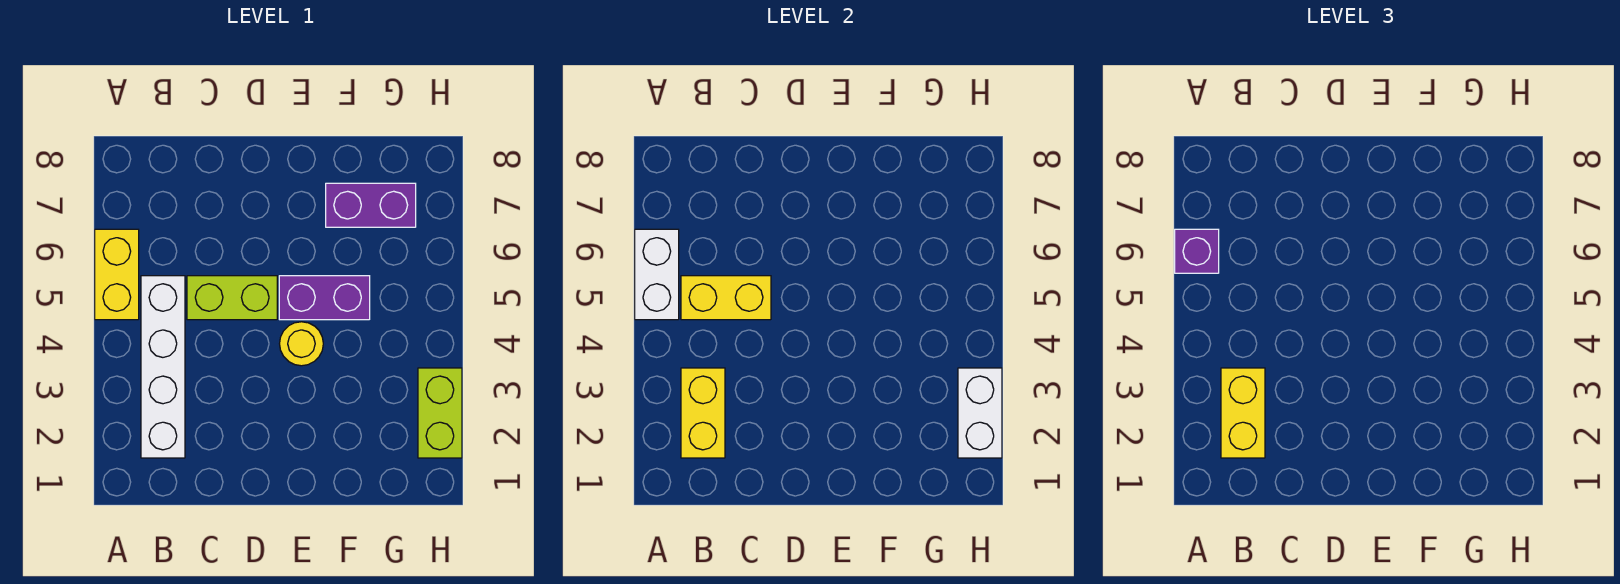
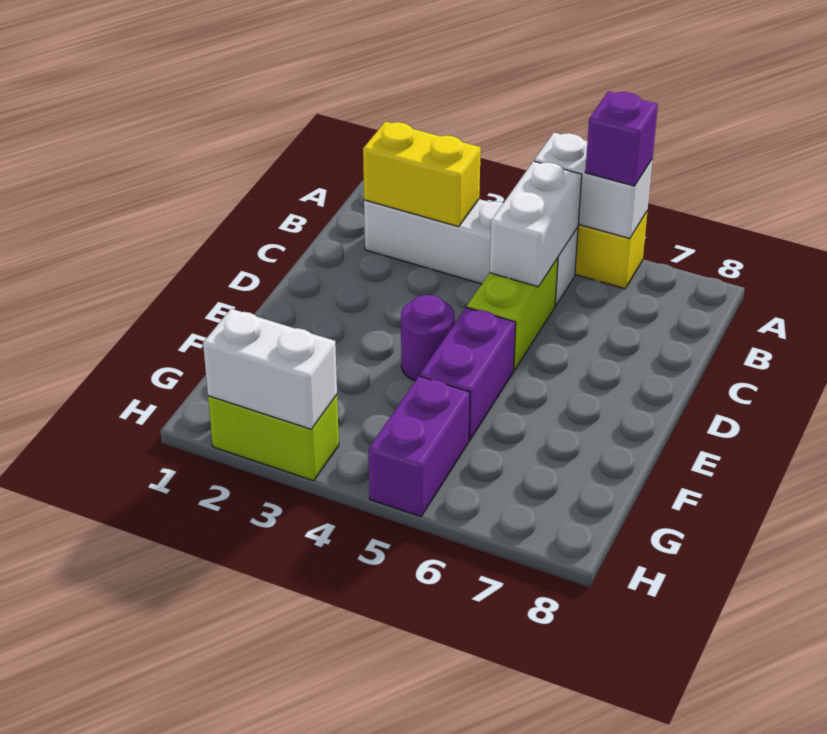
yellow brick B2:B3 level 3 -> none
yellow brick B5:C5 level 2 -> white brick B5:C5 level 2
yellow round brick E4 level 1 -> purple round brick E4 level 1
purple brick F7:G7 level 1 -> purple brick G5:H5 level 1

